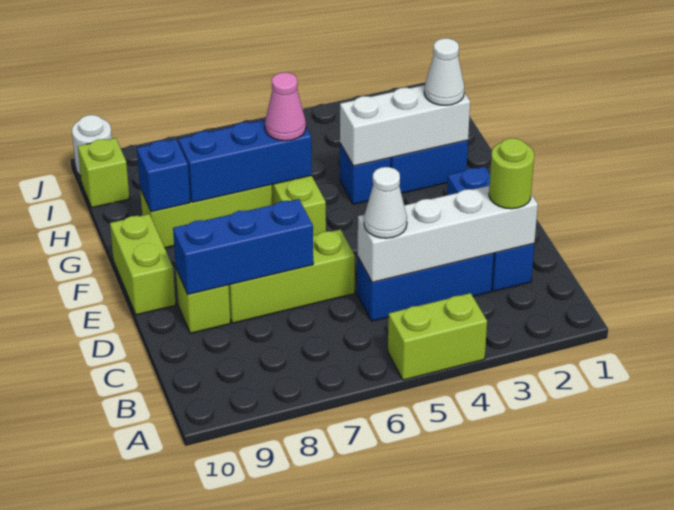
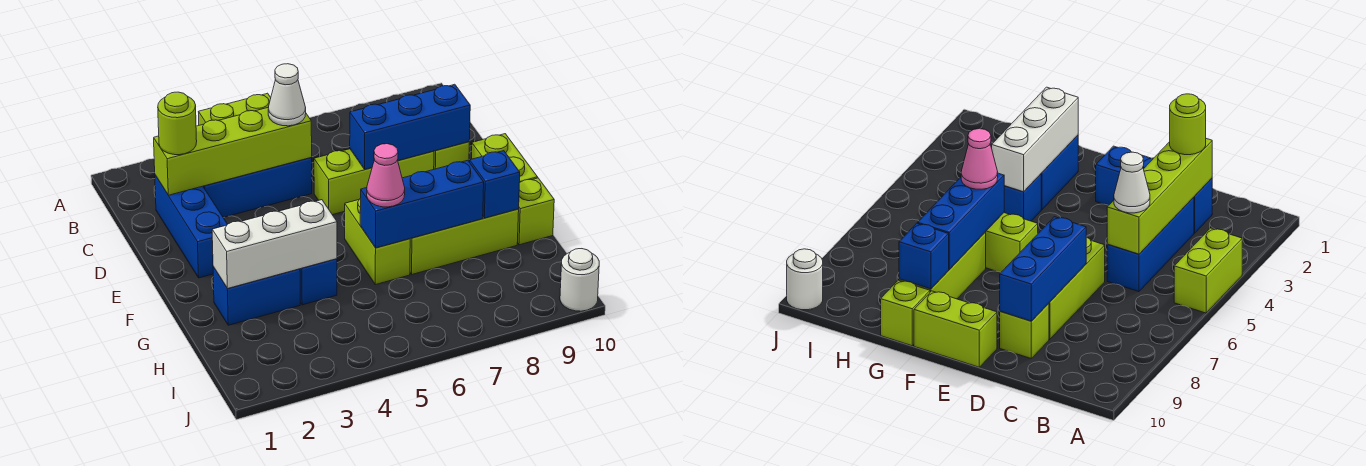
white brick C2:C5 level 2 -> lime brick C2:C5 level 2
white cone G2 level 3 -> none
lime brick I10 level 1 -> lime brick G10 level 1

